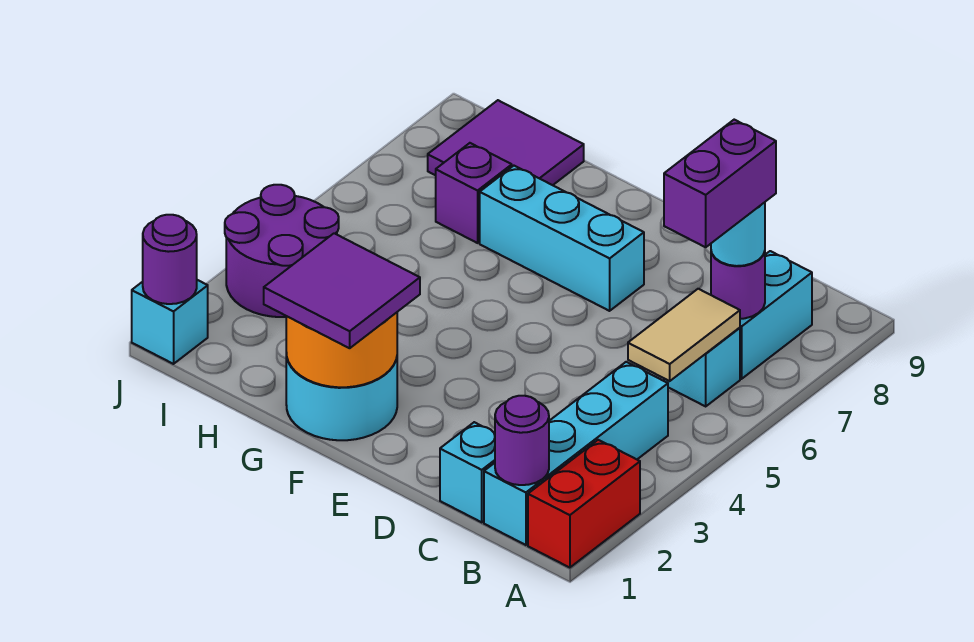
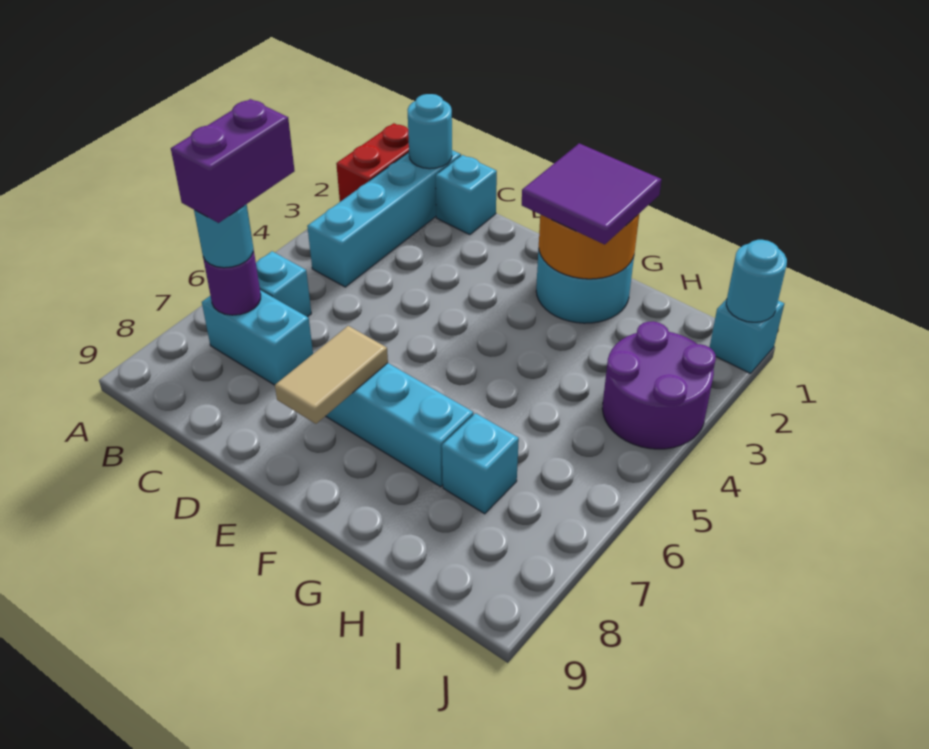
purple round brick B1 level 2 -> cyan round brick B1 level 2
tan tile B5:B6 level 2 -> tan tile E7:E8 level 2
cyan brick B7:B8 level 1 -> cyan brick B7:C7 level 1
purple brick H7 level 1 -> cyan brick H7 level 1
purple tile H8:I9 level 1 -> none
purple round brick J1 level 2 -> cyan round brick J1 level 2

